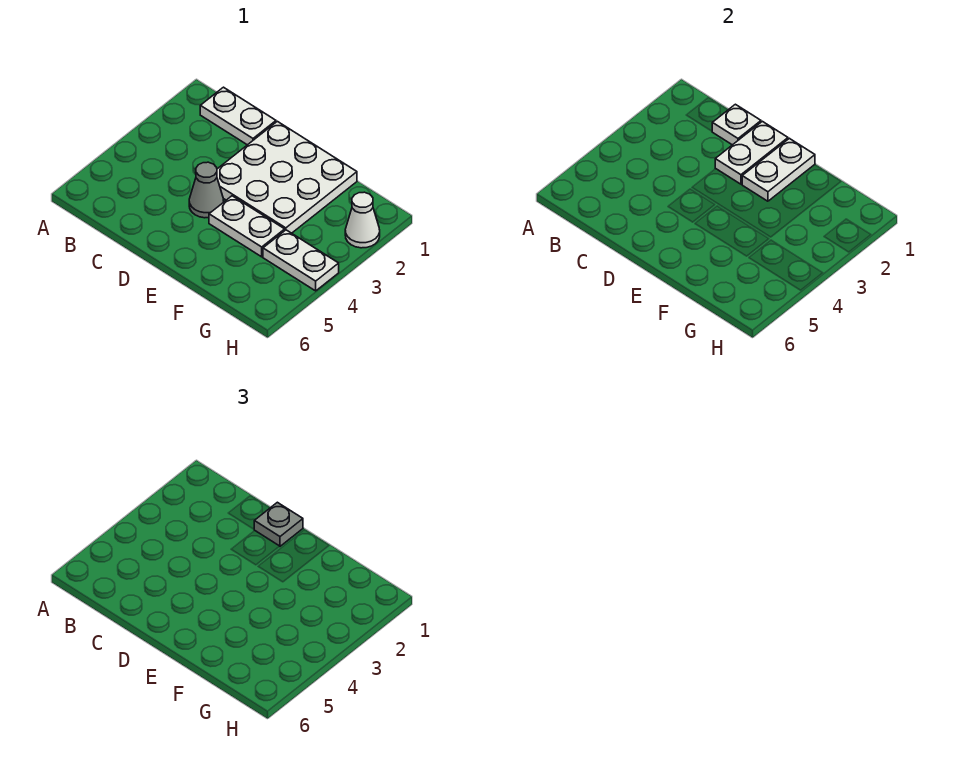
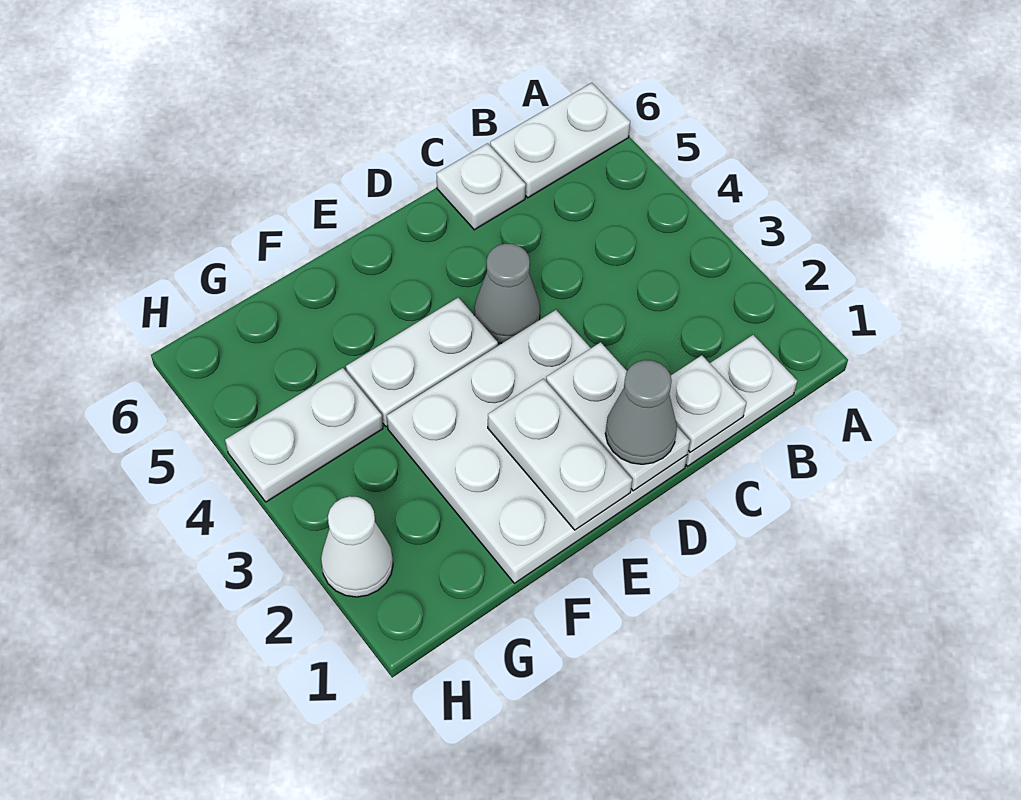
none -> white plate A6:B6 level 1
none -> white plate C6 level 1
grey plate D1 level 3 -> grey cone D1 level 3

